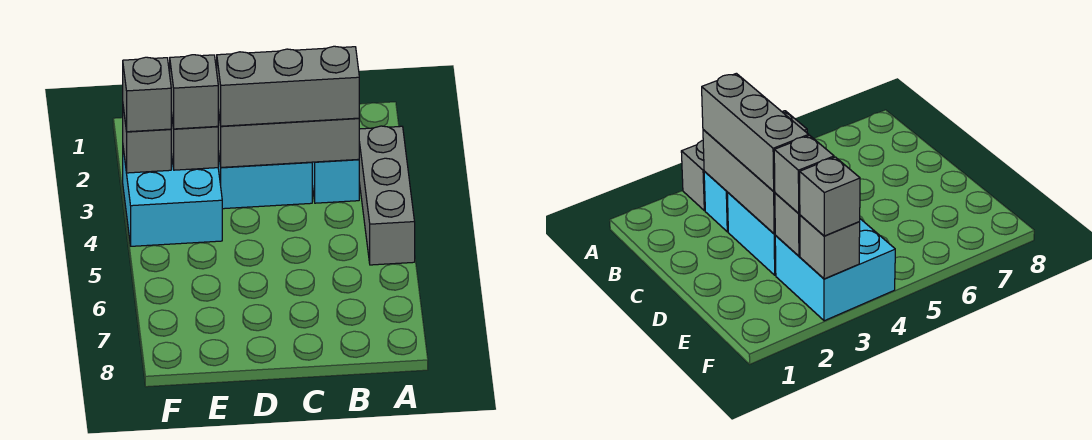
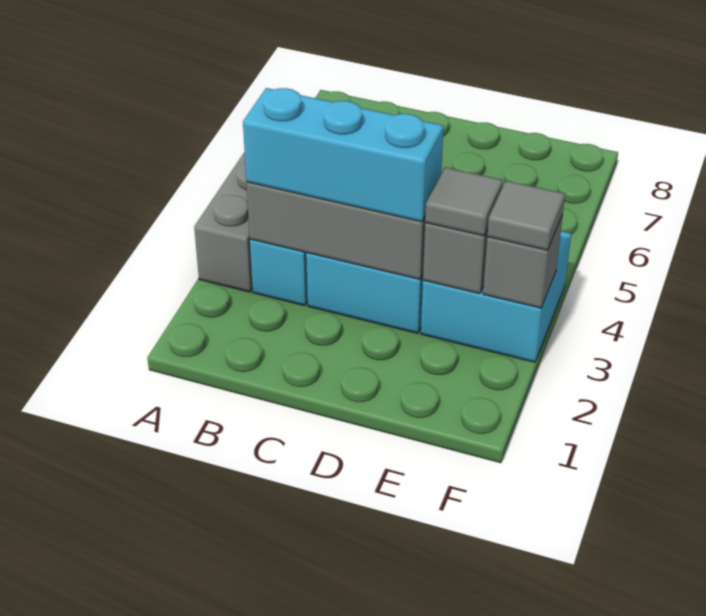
grey brick B3:D3 level 3 -> cyan brick B3:D3 level 3
grey brick E3 level 3 -> grey tile E3 level 3
grey brick F3 level 3 -> grey tile F3 level 3

